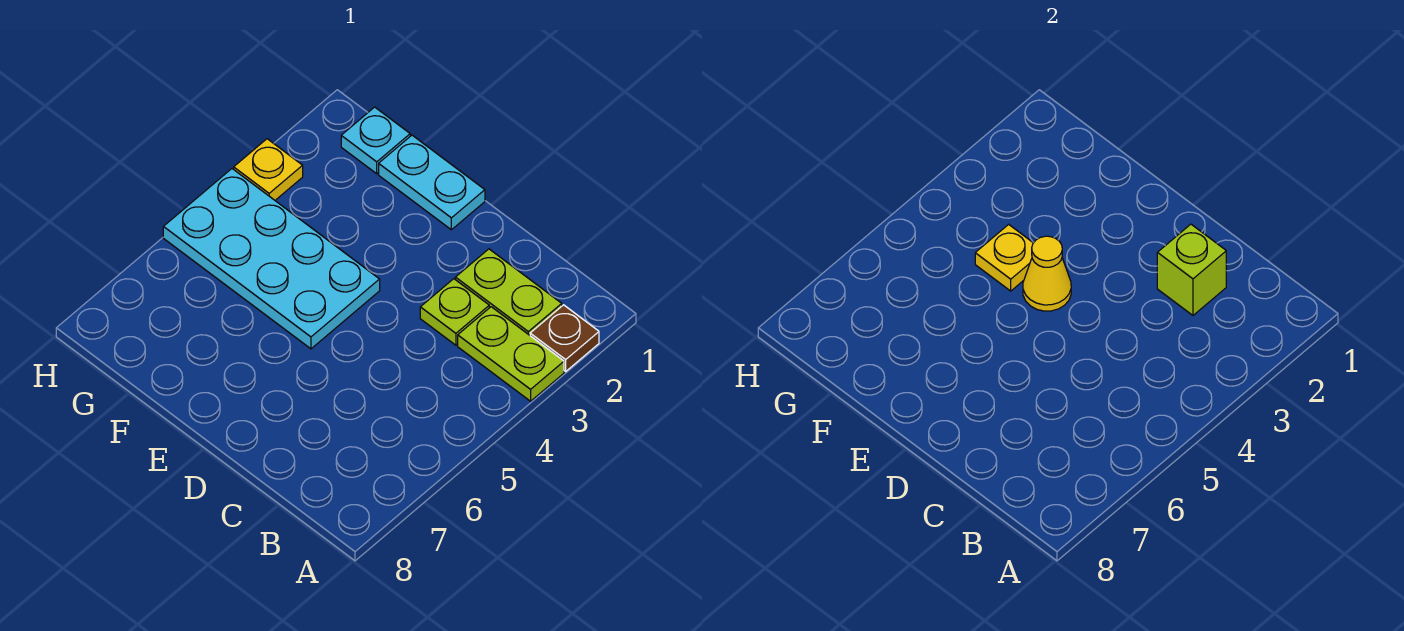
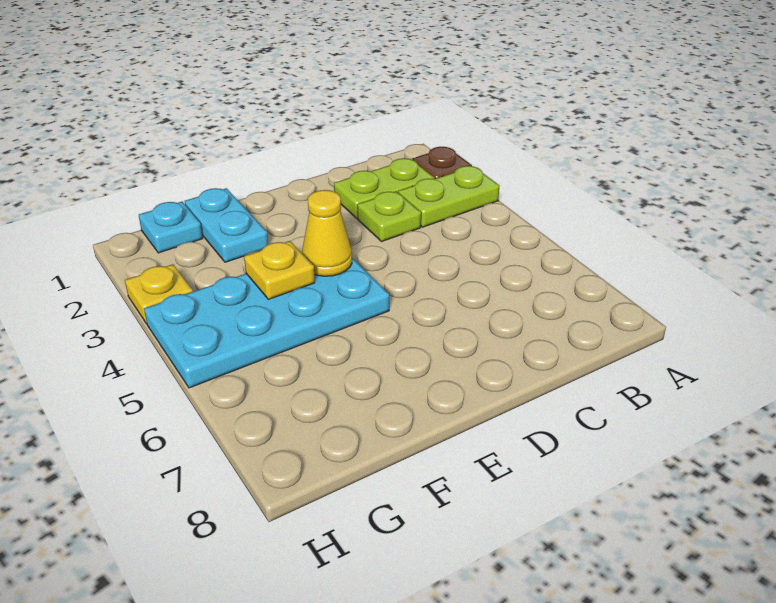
lime brick C2 level 2 -> none
cyan plate E1:F1 level 1 -> cyan plate F1:F2 level 1

